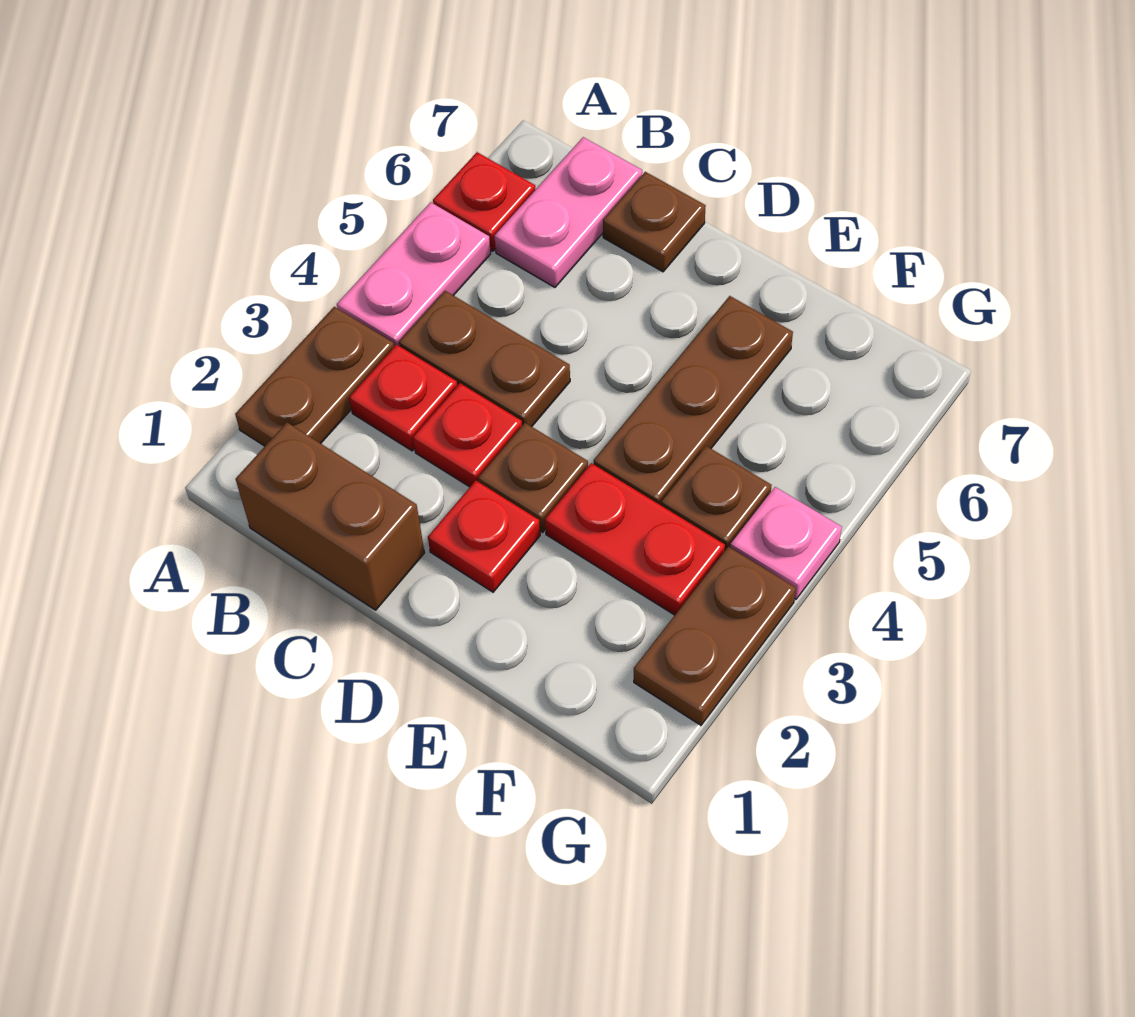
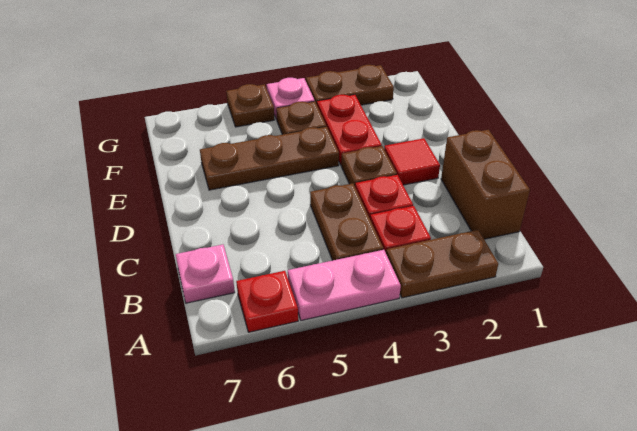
pink plate B6:B7 level 1 -> pink plate B7 level 1
brown plate C7 level 1 -> brown plate G5 level 1
red plate D2 level 1 -> red tile D2 level 1

